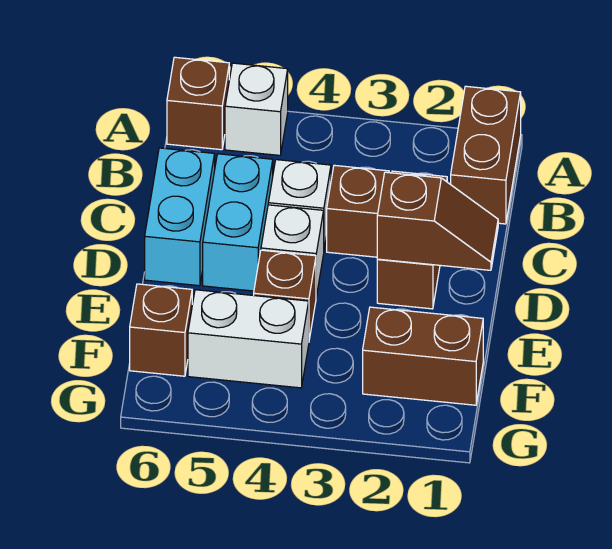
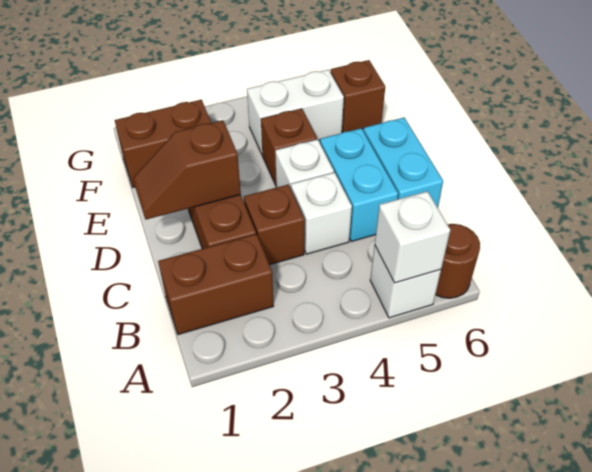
brown brick A1:B1 level 1 -> brown brick B1:B2 level 1
none -> white brick A5 level 2
brown brick A6 level 1 -> brown round brick A6 level 1

